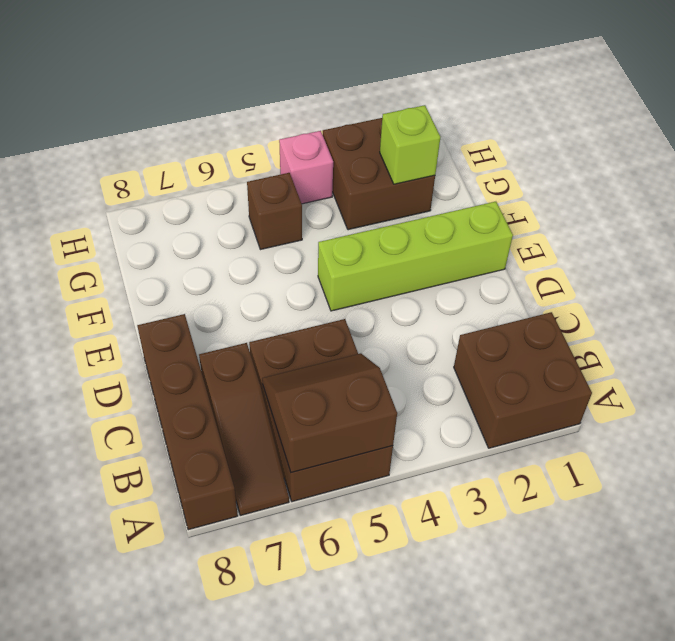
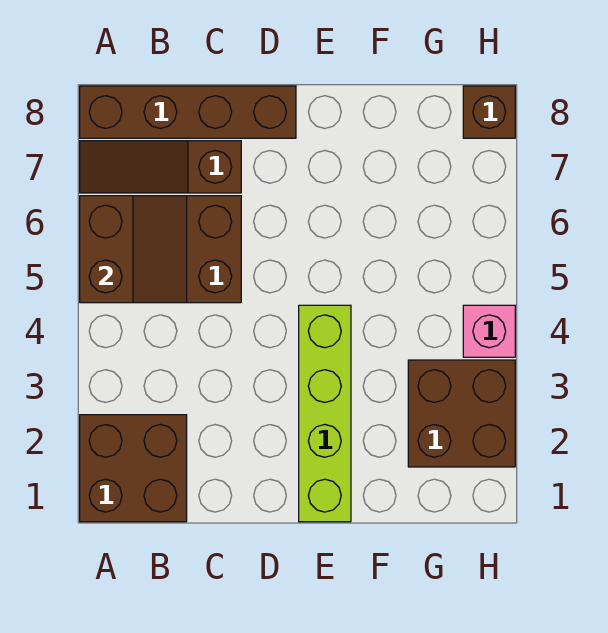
lime brick G2 level 2 -> none
brown brick G5 level 1 -> brown brick H8 level 1

